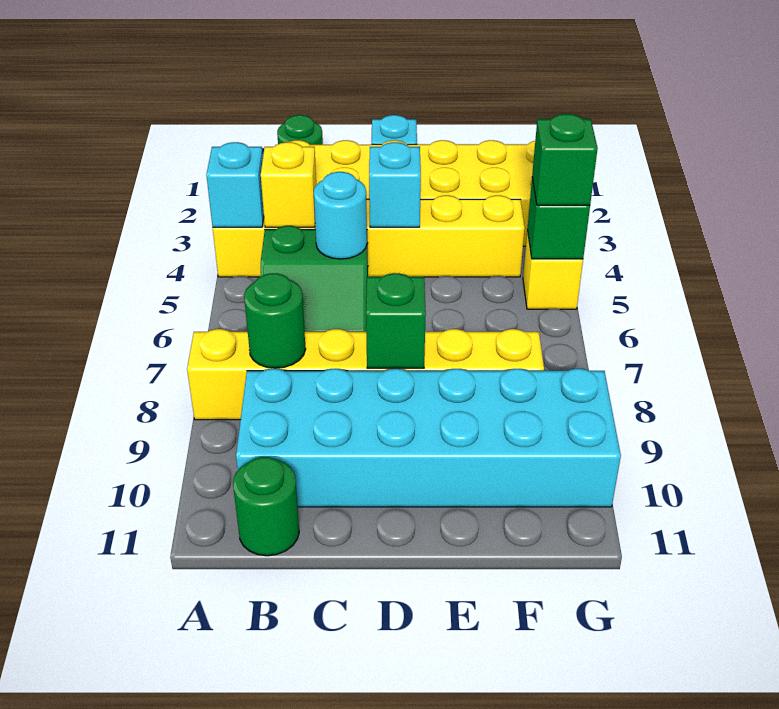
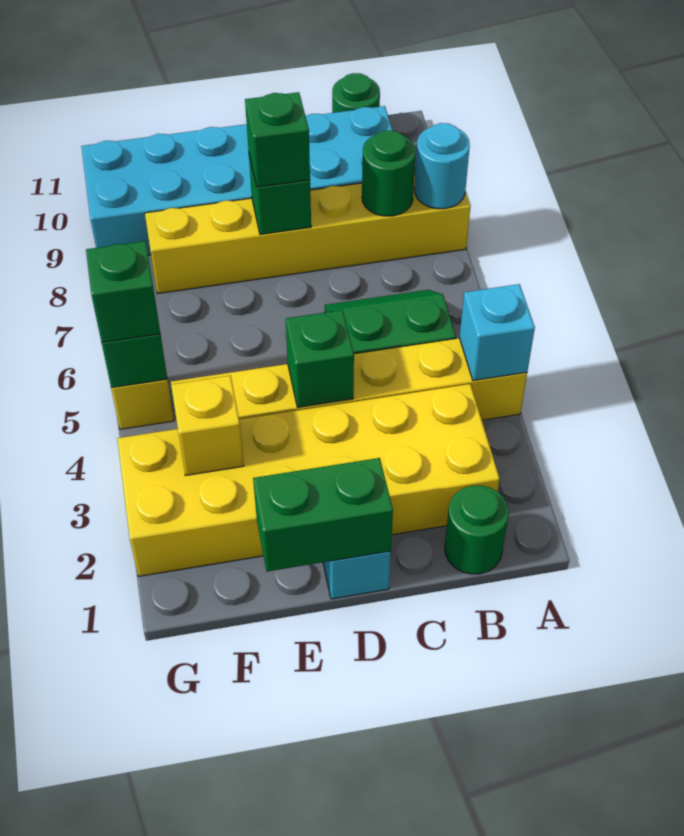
yellow brick B4 level 2 -> yellow brick F3 level 2
cyan round brick C5 level 2 -> cyan round brick A8 level 2
none -> green brick D1:E1 level 2
cyan brick D4 level 2 -> green brick D4 level 2
none -> green brick D8 level 3

